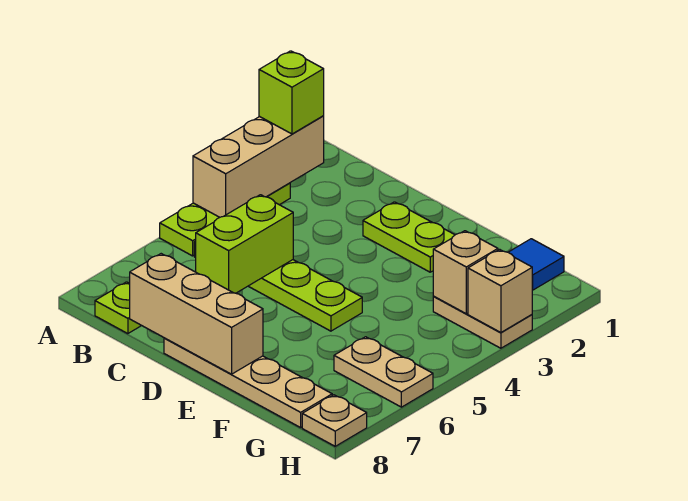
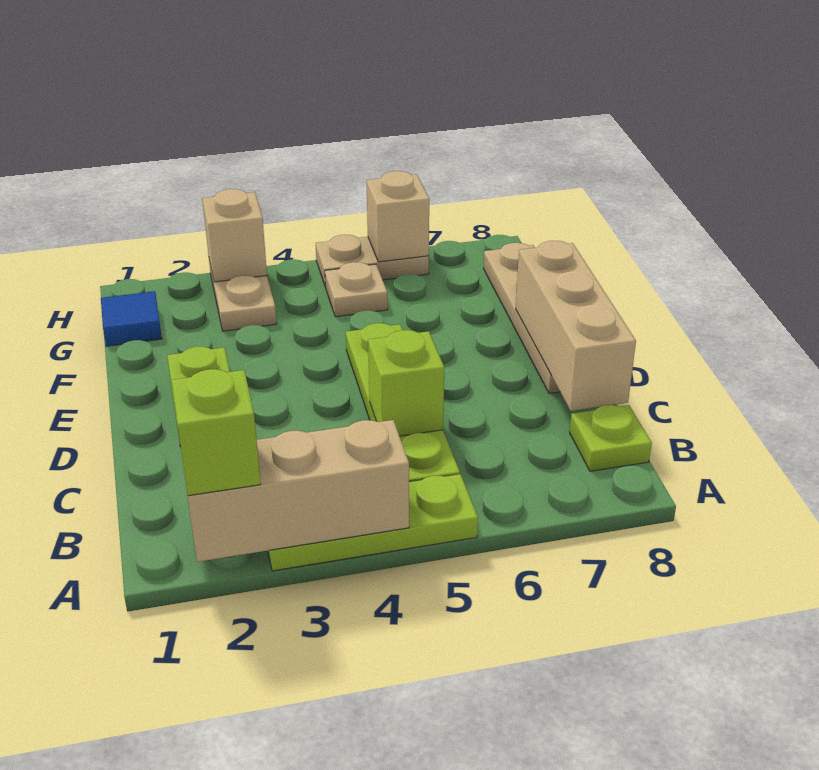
lime brick C5:C6 level 2 -> lime brick C5 level 2
tan brick G3 level 2 -> tan brick H6 level 2
tan plate G6:H6 level 1 -> tan plate H5:H6 level 1
tan plate H8 level 1 -> tan plate G5 level 1

